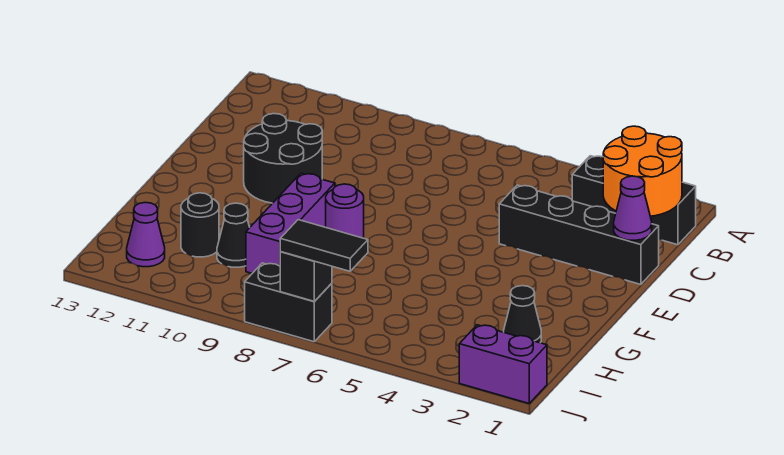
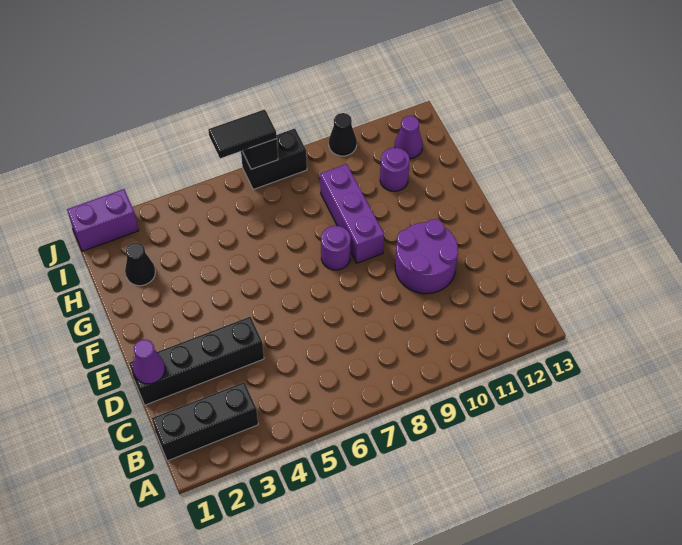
orange round brick B1:C2 level 2 -> none
black round brick D10:E11 level 1 -> purple round brick D10:E11 level 1
black cone H10 level 1 -> black cone J10 level 1
black round brick H11 level 1 -> purple round brick H11 level 1

